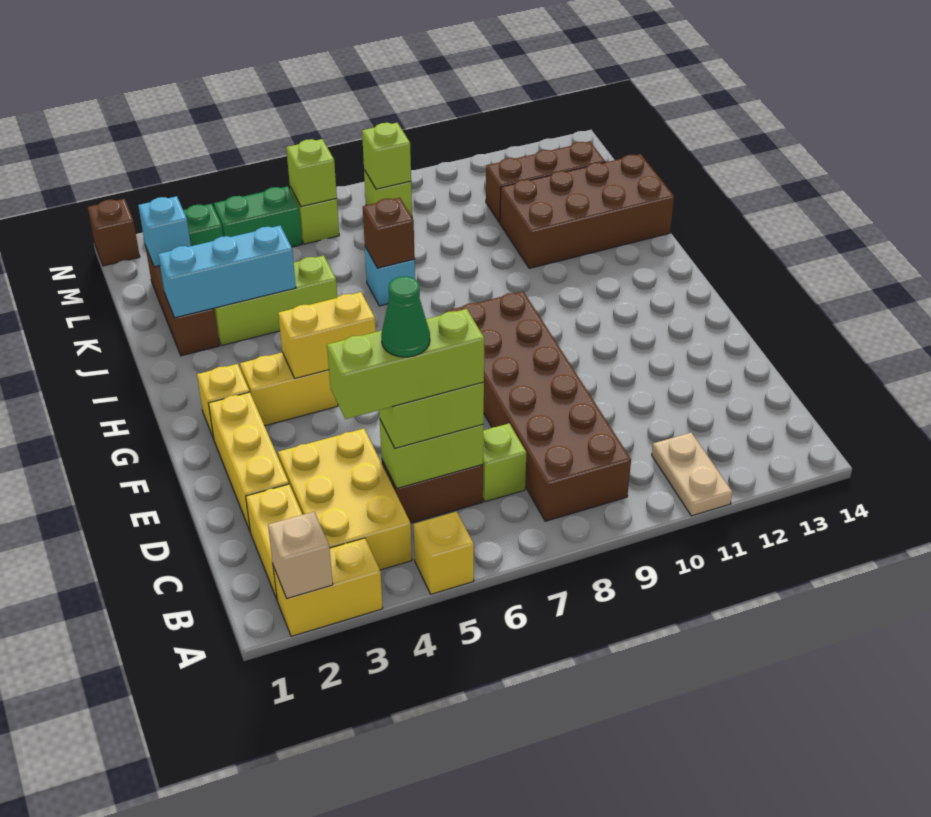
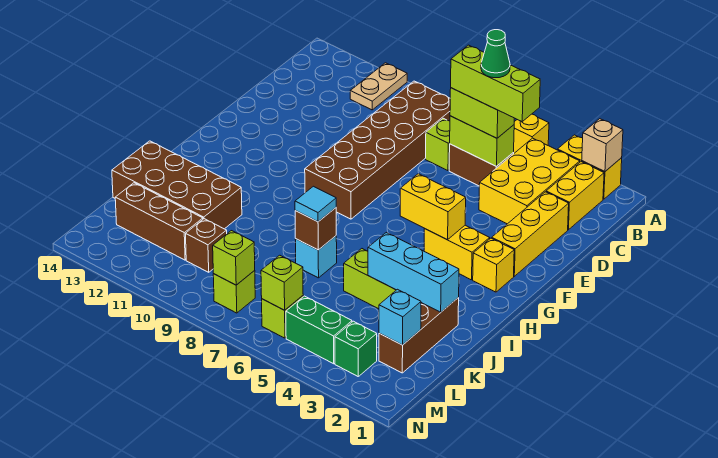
none -> cyan tile J7 level 3
brown brick N1 level 1 -> brown brick L10 level 1

